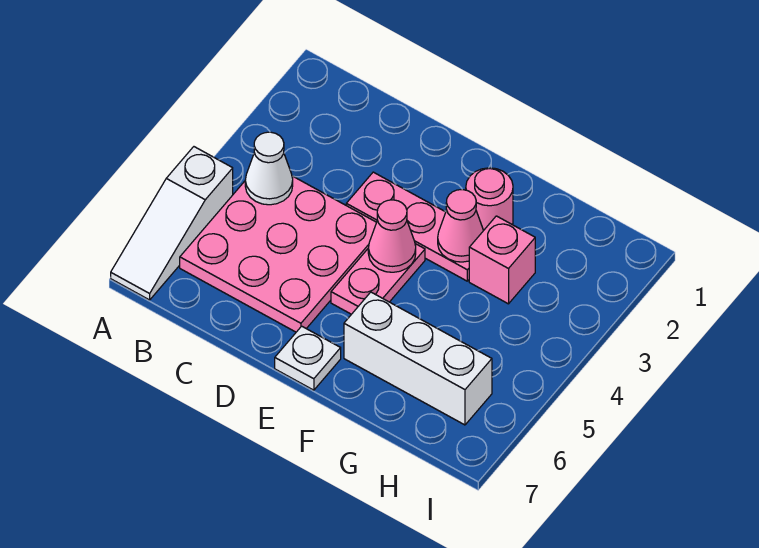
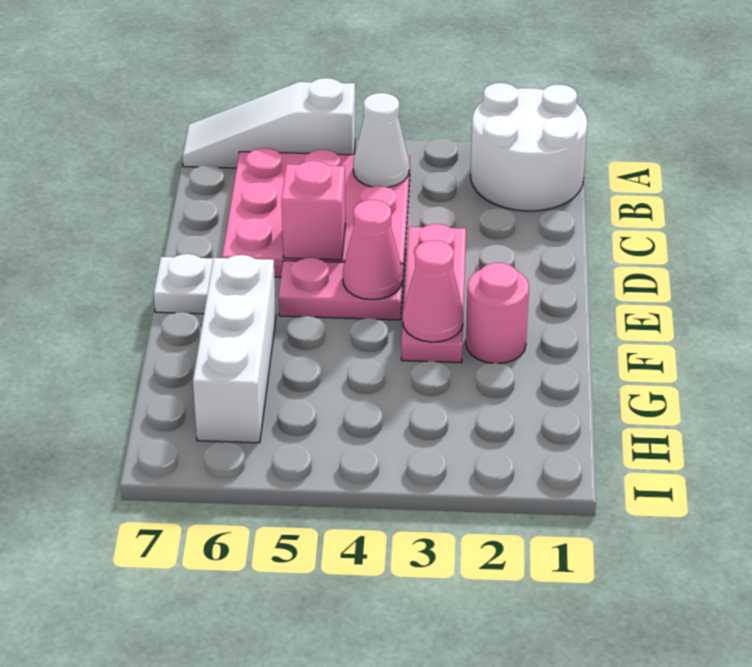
none -> white round brick A1:B2 level 1
pink brick G3 level 1 -> pink brick D5 level 2

